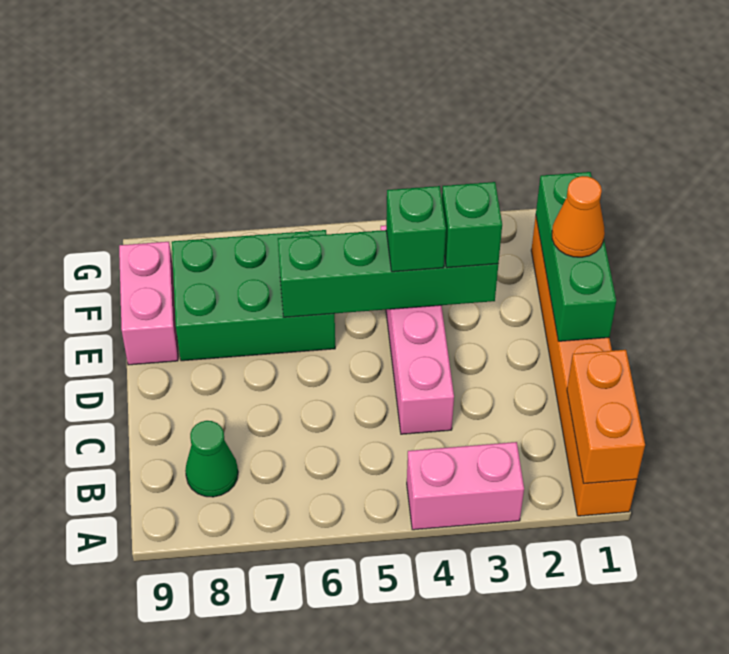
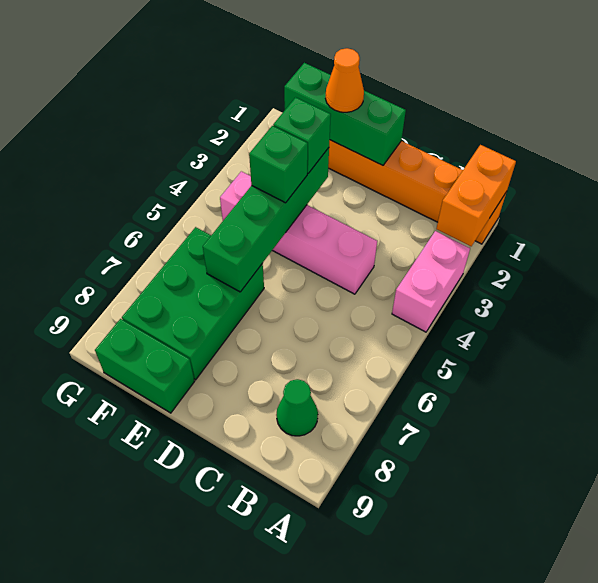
orange brick A1:B1 level 2 -> orange brick A1:A2 level 2
pink brick E9:F9 level 1 -> green brick E9:F9 level 1

